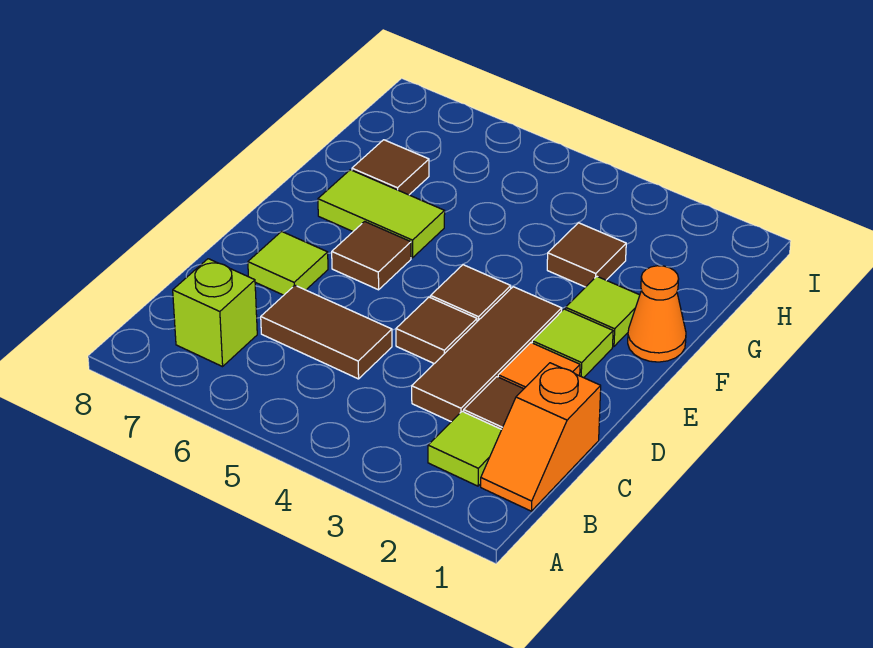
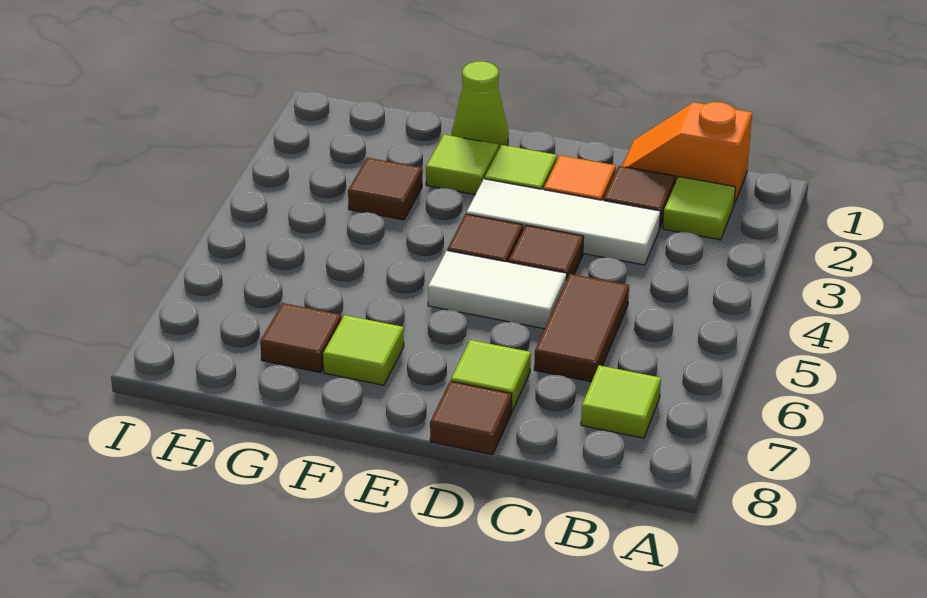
orange slope B1:C1 level 1 top C -> orange slope B1:C1 level 1 top B
lime brick B7 level 1 -> lime tile B7 level 1
brown tile C3:E3 level 1 -> white tile C3:E3 level 1
none -> white tile D5:E5 level 1
brown tile E6 level 1 -> brown tile D8 level 1
orange cone F1 level 1 -> lime cone F1 level 1
lime tile F6:F7 level 1 -> lime tile F7 level 1

